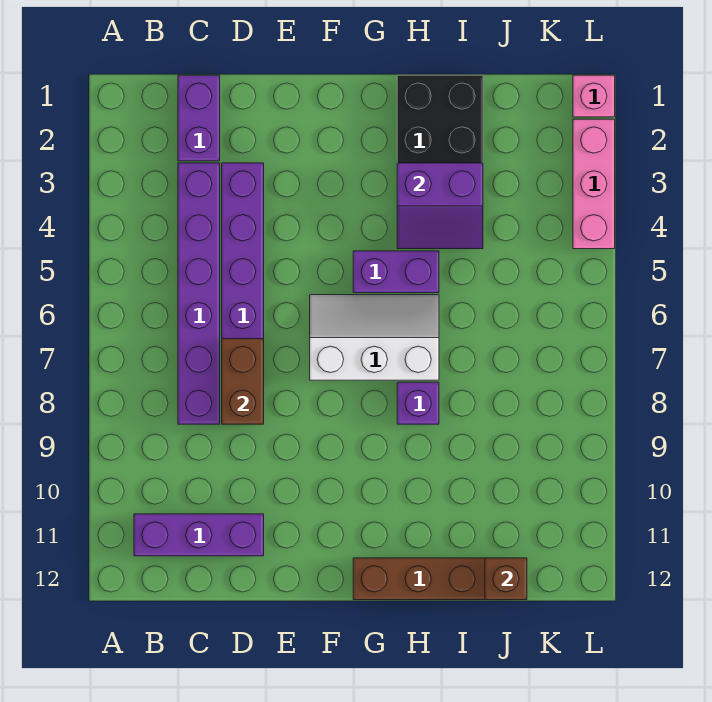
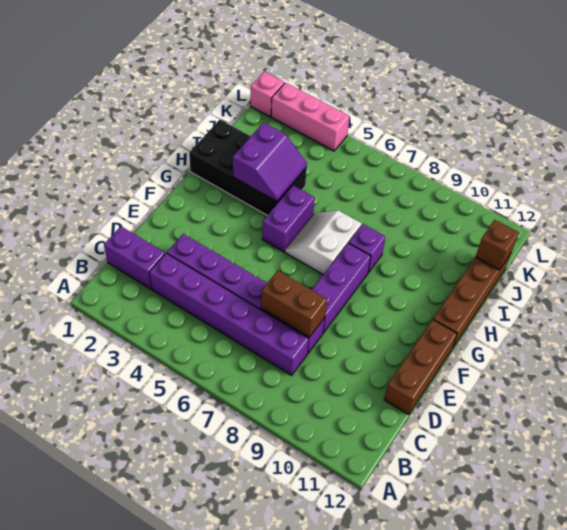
purple brick B11:D11 level 1 -> purple brick E8:G8 level 1
none -> brown brick D12:F12 level 1
white slope F6:H7 level 1 top 7 -> white slope G6:H7 level 1 top 7

